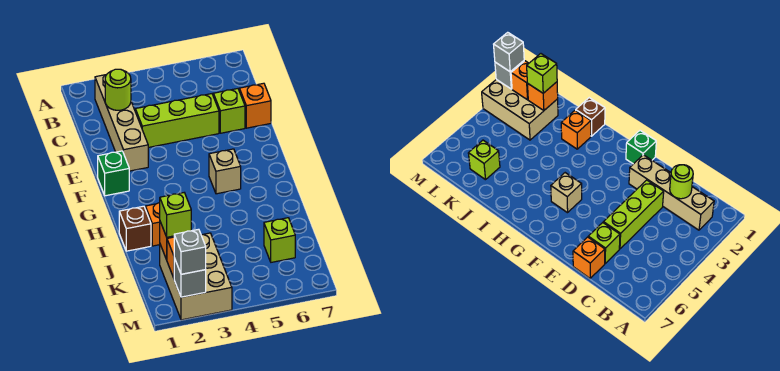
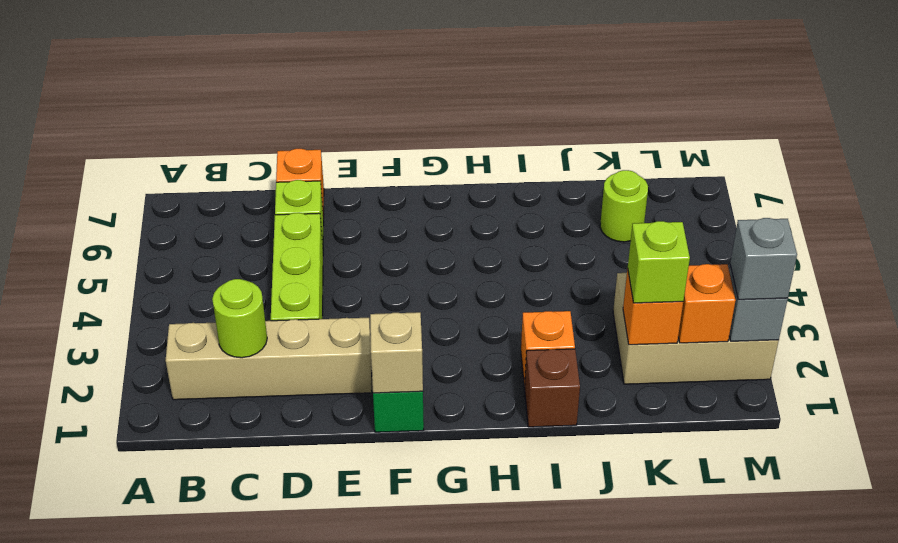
tan brick G5 level 1 -> tan brick F1 level 2
lime brick K6 level 1 -> lime round brick K6 level 1

